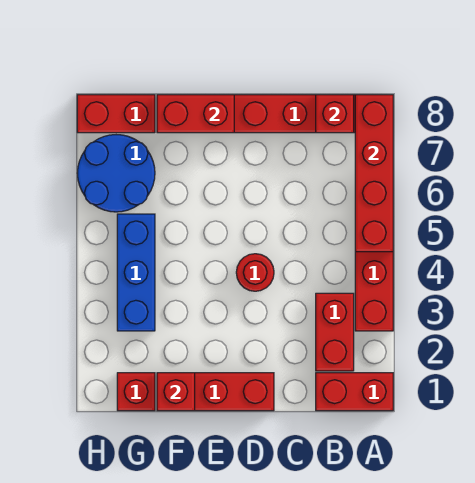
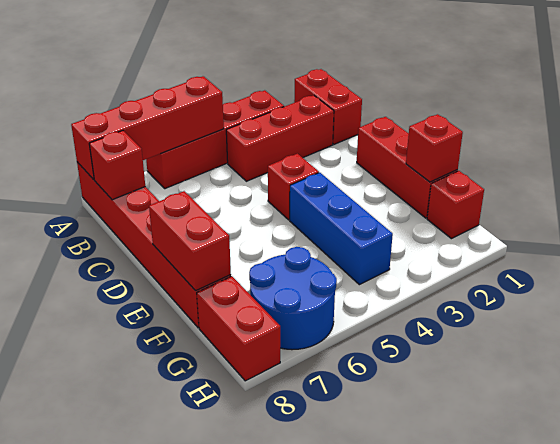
red brick B2:B3 level 1 -> red brick B2:B4 level 1
red round brick D4 level 1 -> red brick D4 level 1
blue brick G3:G5 level 1 -> blue brick E4:G4 level 1

